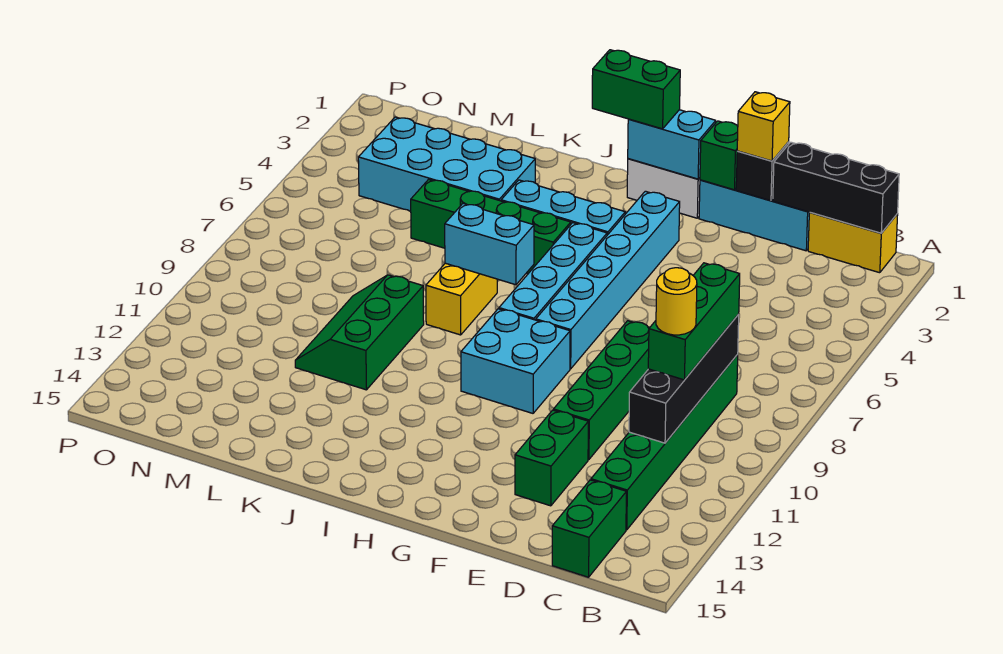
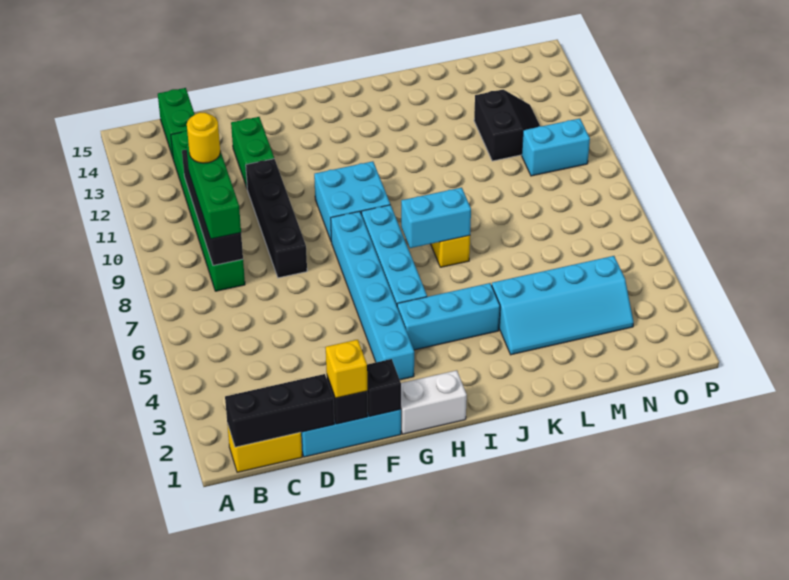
green brick E8:E11 level 1 -> black brick E8:E11 level 1
green brick F1 level 2 -> black brick F1 level 2
cyan brick G1:H1 level 2 -> cyan brick N10:O10 level 1
green brick H1:I1 level 3 -> none
green brick I5:L5 level 1 -> none
cyan brick K3:N4 level 1 -> cyan slope K3:N4 level 1 top 4
green slope K9:L11 level 1 top K -> none
none -> black slope M11:N12 level 1 top M

